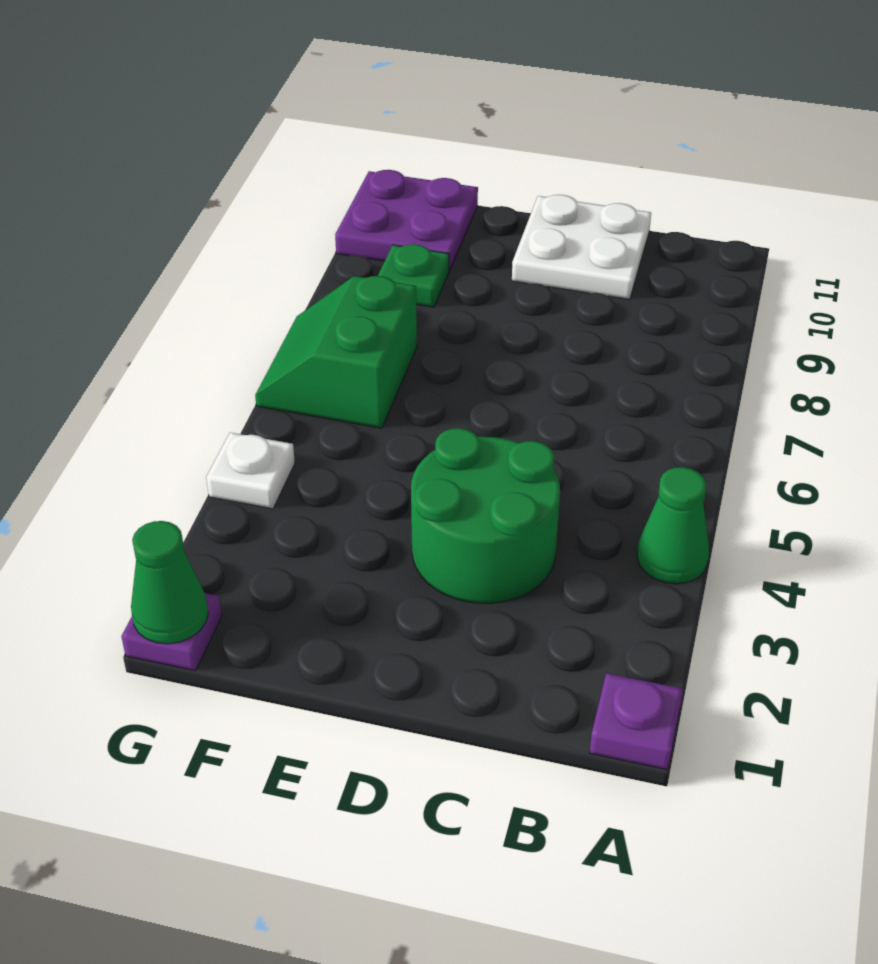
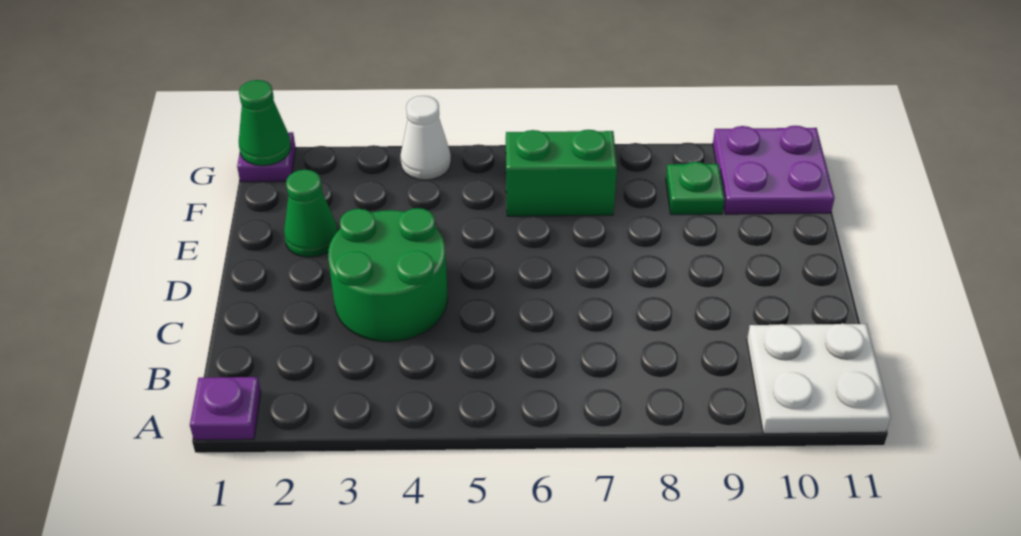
green cone A4 level 1 -> green cone E2 level 1
white plate C10:D11 level 1 -> white plate A10:B11 level 1
white plate G4 level 1 -> white cone G4 level 1

